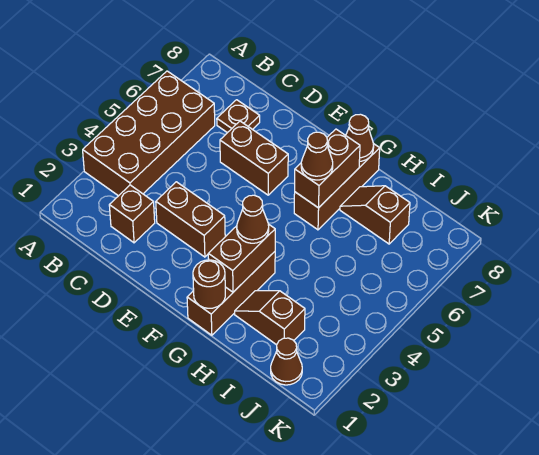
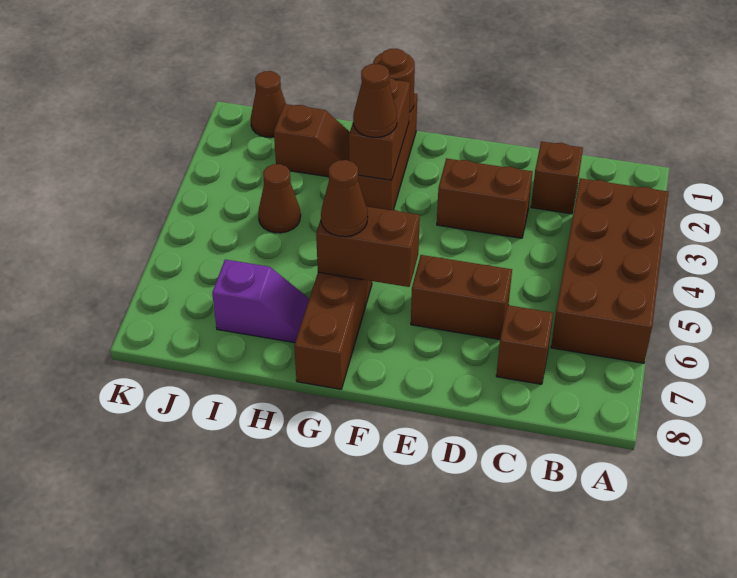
brown plate C7 level 1 -> brown brick C7 level 1
brown brick G6:G7 level 2 -> brown brick F6:G6 level 2
brown cone G8 level 2 -> brown cone I4 level 1
brown slope H7:I7 level 1 top I -> purple slope H7:I7 level 1 top I

